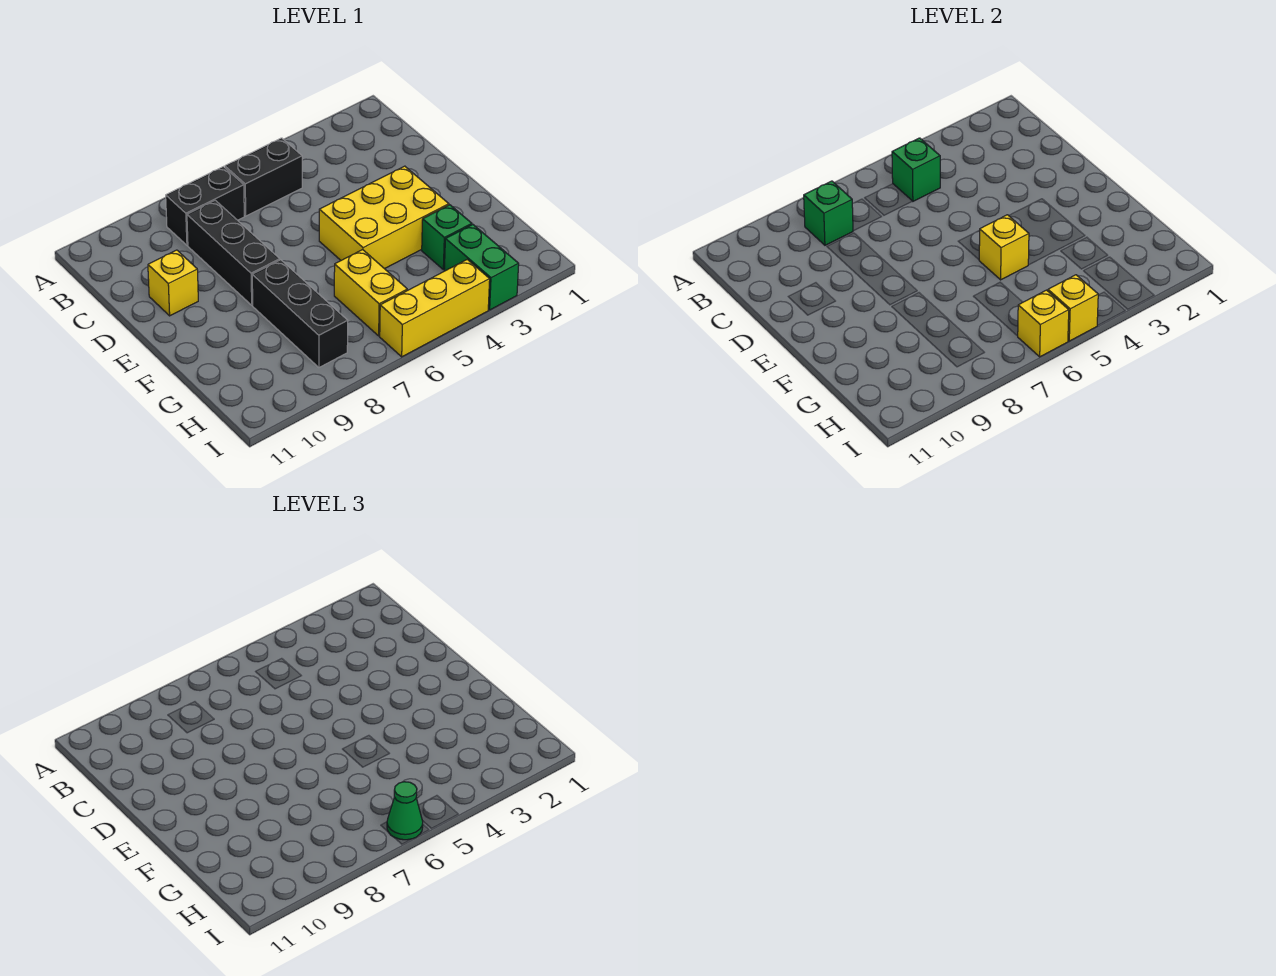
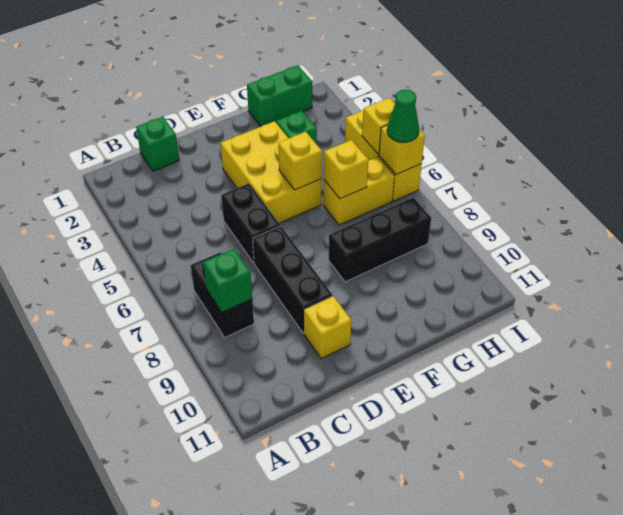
black brick B5:B6 level 1 -> black brick D5:D6 level 1
green brick B5 level 2 -> green brick C1 level 1
black brick C8:E8 level 1 -> black brick D7:D9 level 1
none -> yellow brick G6 level 2
green brick H3:I3 level 1 -> green brick G1:H1 level 1

